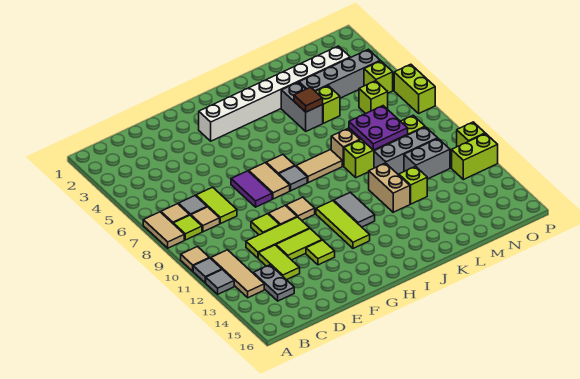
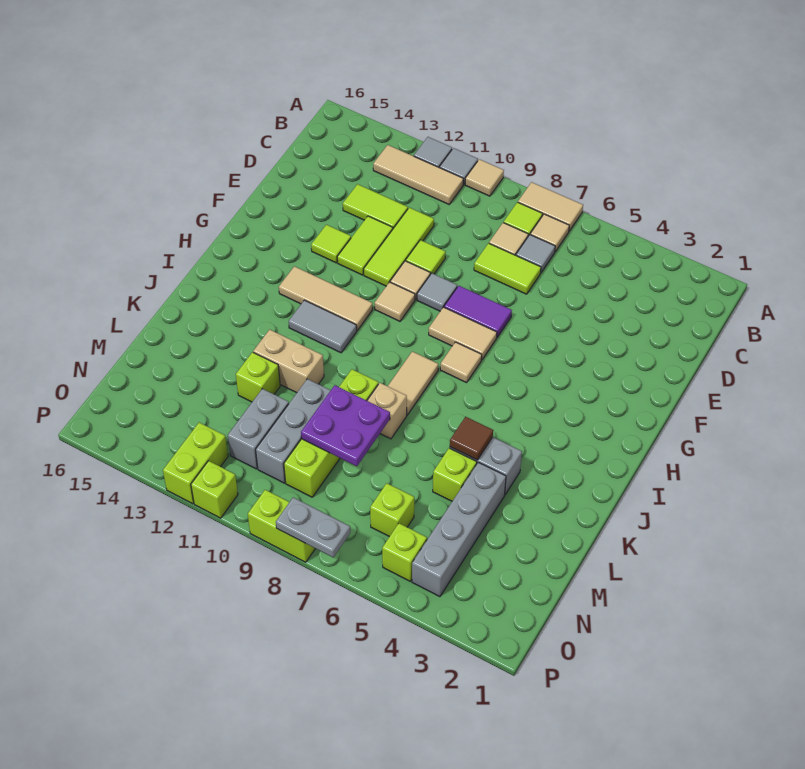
grey plate C13:C14 level 1 -> grey plate P7:P8 level 2
white brick G3:N3 level 1 -> none
grey tile H8 level 1 -> grey tile F9 level 1
lime tile H11:H13 level 1 -> tan tile H11:H13 level 1
lime brick P6:P7 level 1 -> lime brick P8:P9 level 1

